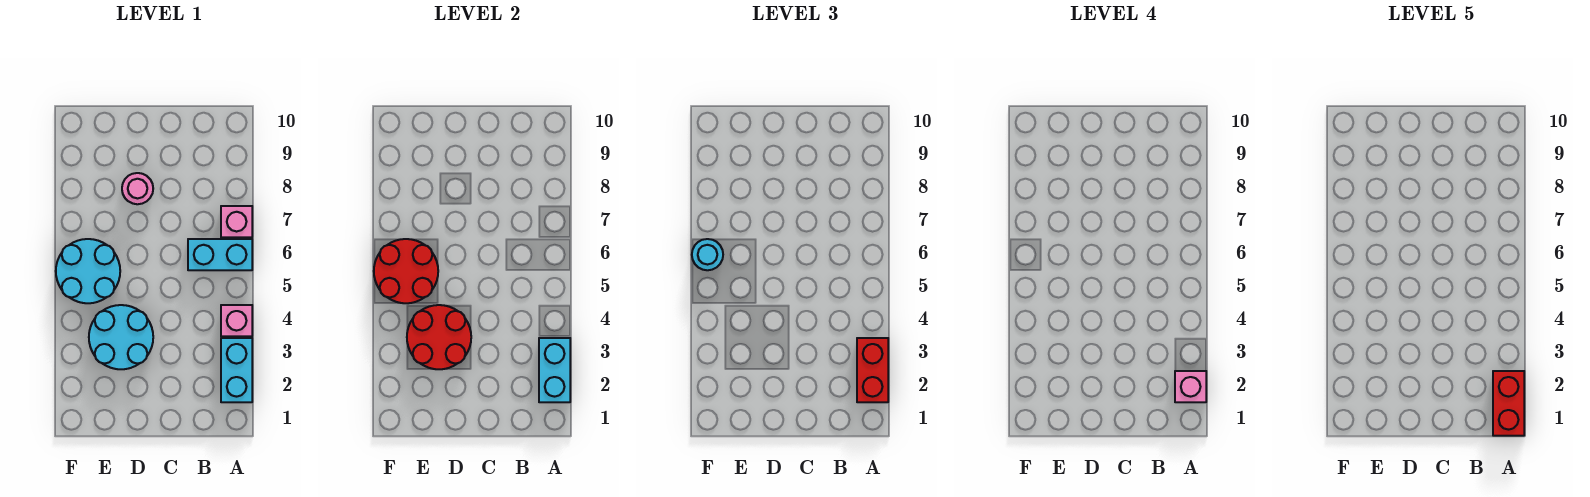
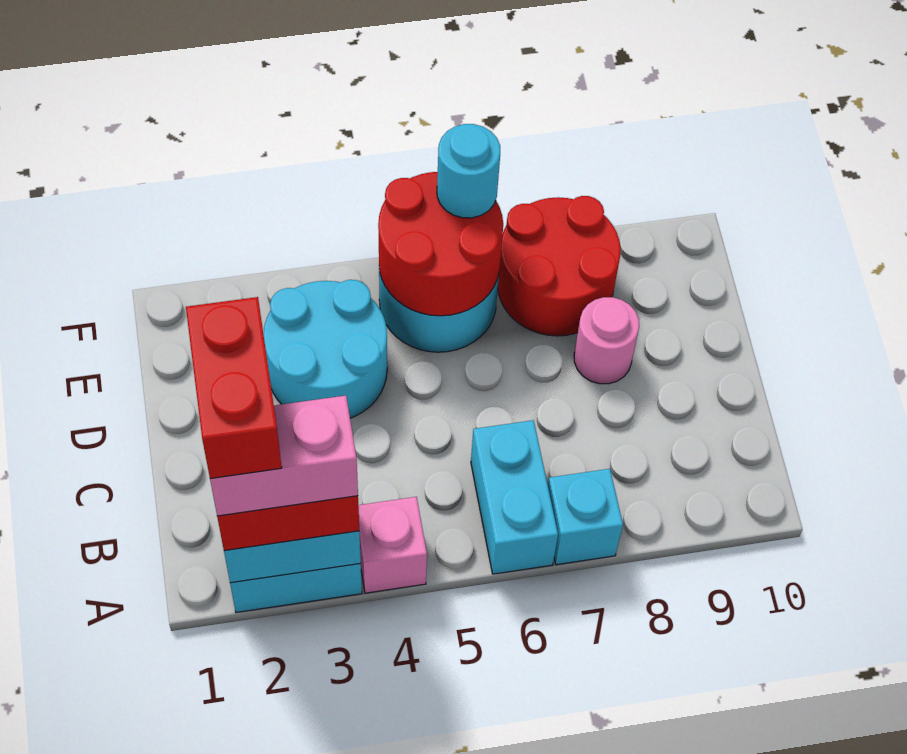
red brick A1:A2 level 5 -> red brick A2:B2 level 5
pink brick A2 level 4 -> pink brick A2:A3 level 4
pink brick A7 level 1 -> cyan brick A7 level 1
red round brick D3:E4 level 2 -> red round brick E7:F8 level 1

